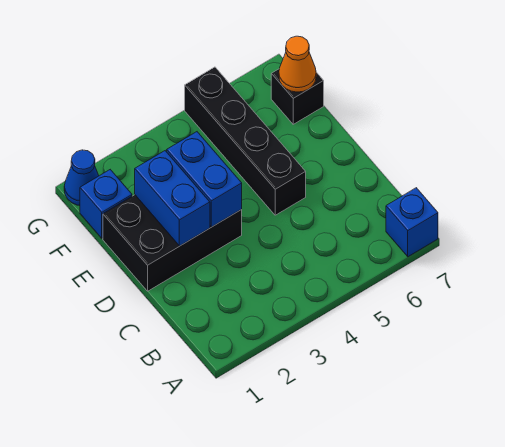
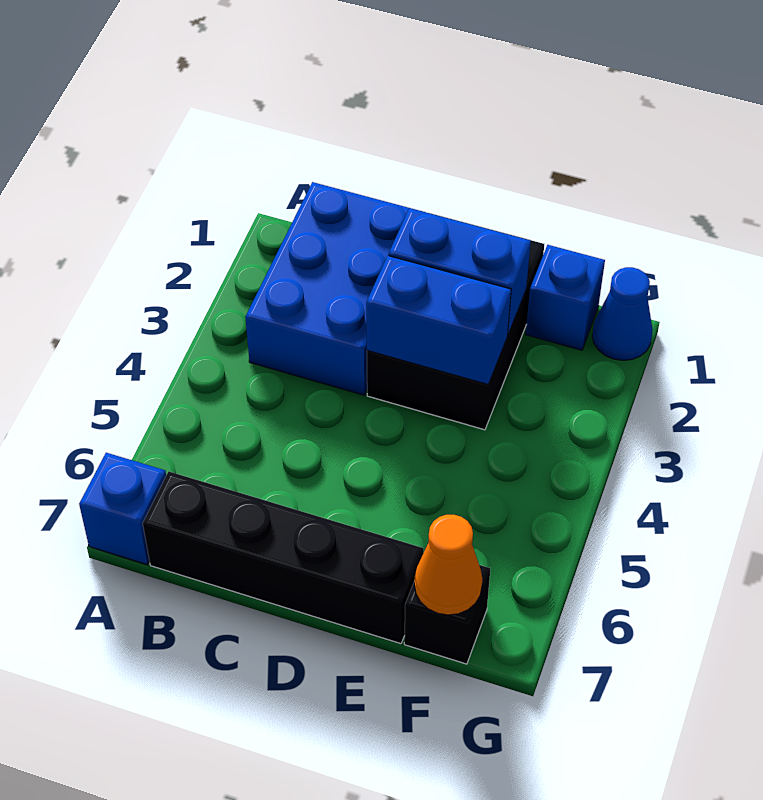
none -> blue brick B1:C3 level 1
black brick D5:G5 level 1 -> black brick B7:E7 level 1

